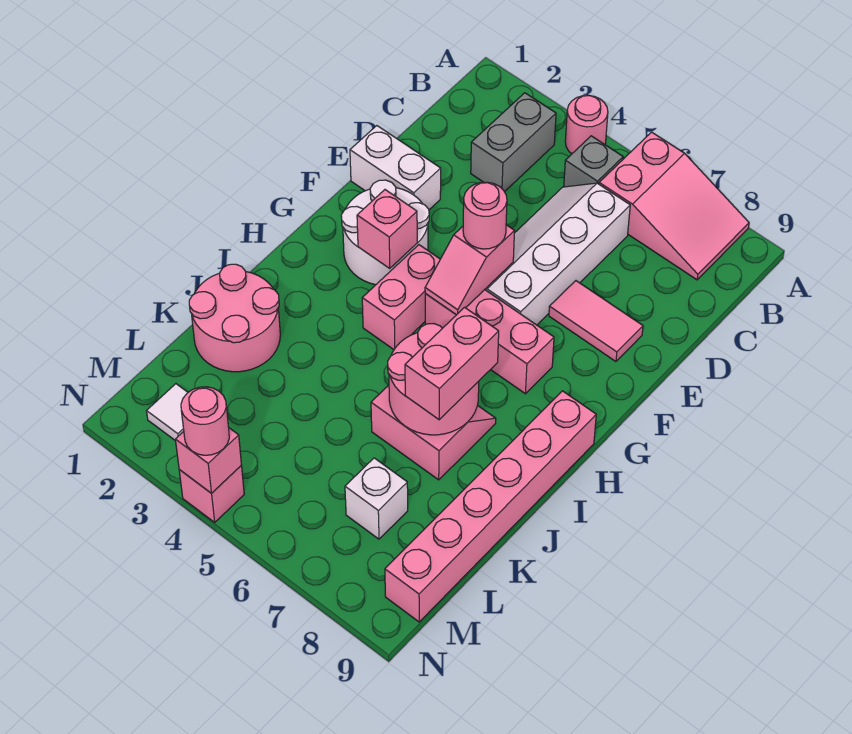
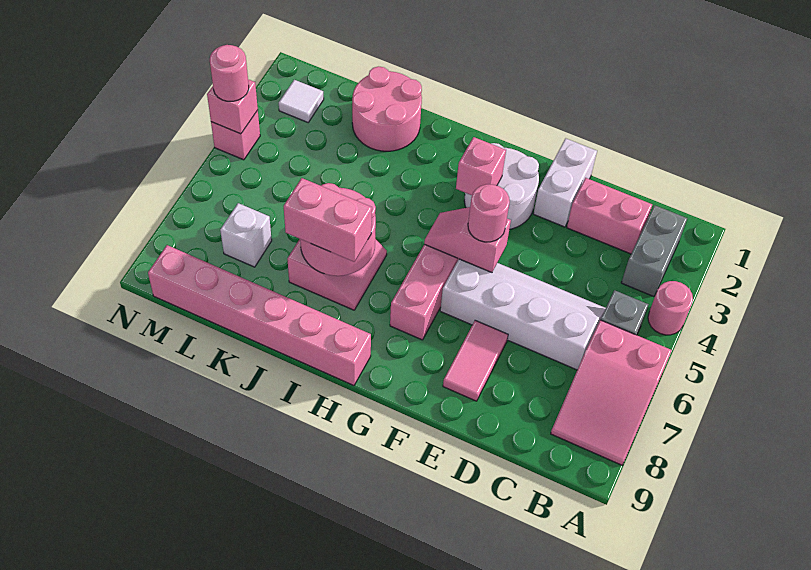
grey brick B3:C3 level 1 -> grey brick B2:B3 level 1
pink brick G4:H4 level 1 -> pink brick C2:D2 level 1

